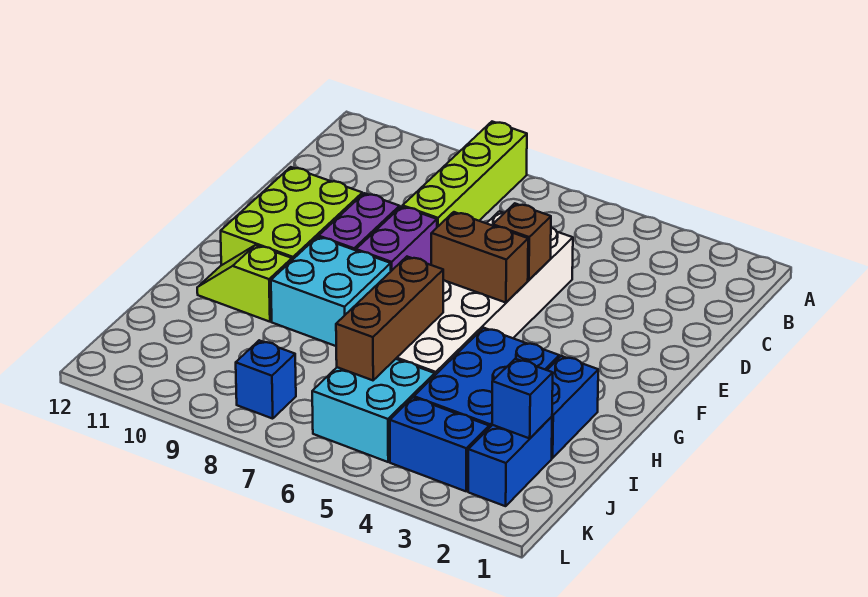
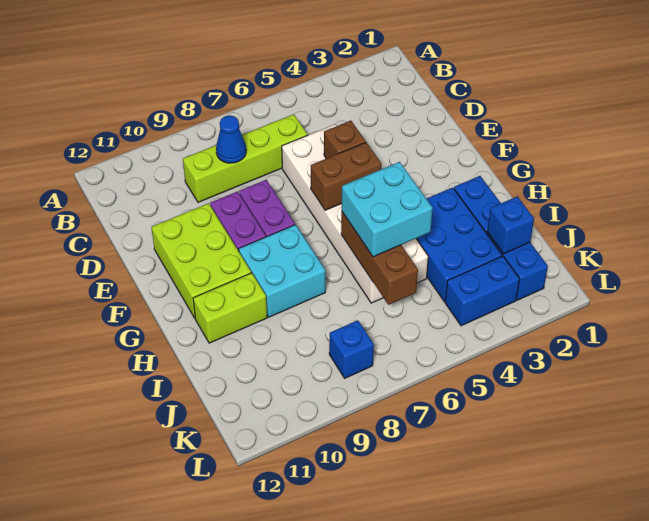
lime brick A8:D8 level 1 -> lime brick C6:C9 level 1
none -> blue cone C8 level 2
lime slope H10:H11 level 1 top 10 -> lime brick H10:H11 level 1
cyan brick J5:K6 level 1 -> cyan brick H5:I6 level 3

